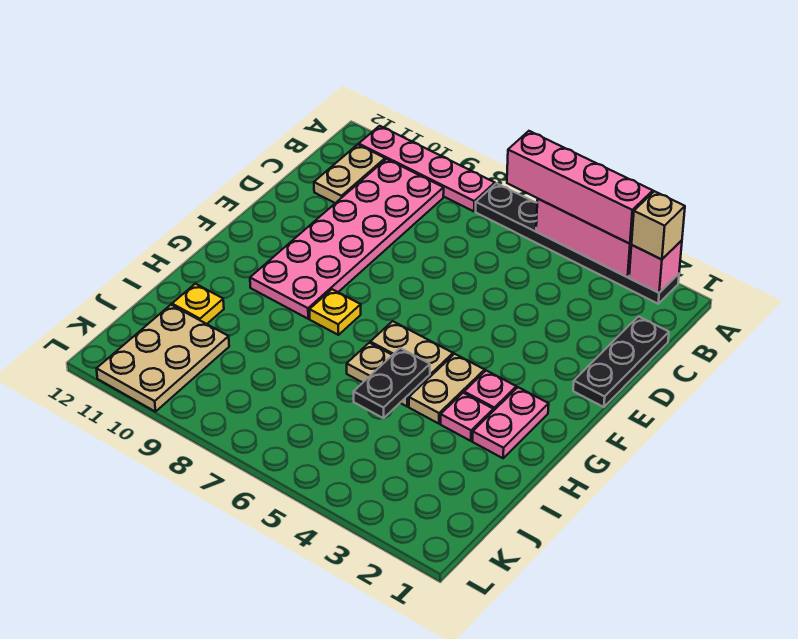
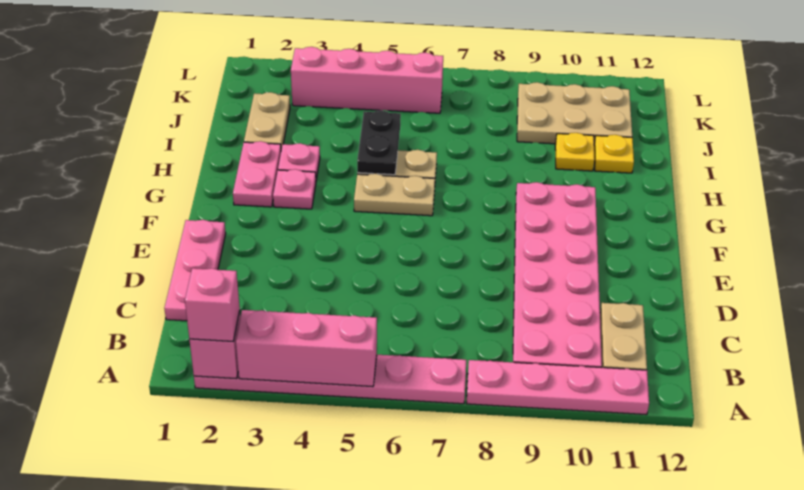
black plate A2:A7 level 1 -> pink plate A2:A7 level 1
tan brick A2 level 3 -> pink brick A2 level 3
pink brick A3:A6 level 3 -> pink brick K3:K6 level 1
black plate C1:E1 level 1 -> pink plate C1:E1 level 1
tan plate G4:H4 level 1 -> tan plate I2:J2 level 1
yellow plate G8 level 1 -> yellow plate I10 level 1
tan plate J10:L11 level 1 -> tan plate J9:K11 level 1

